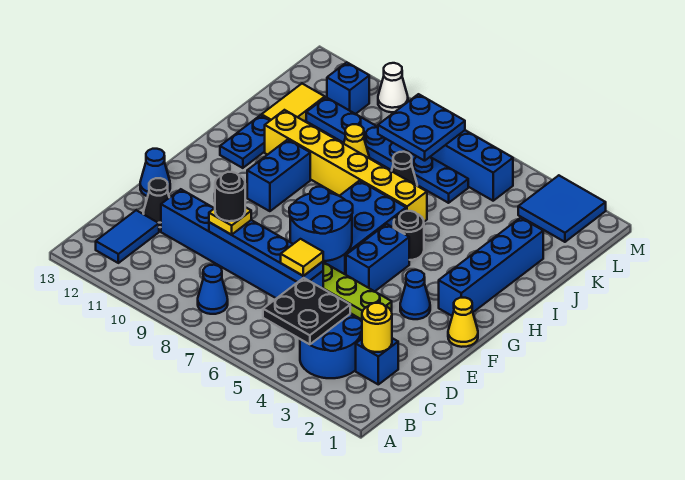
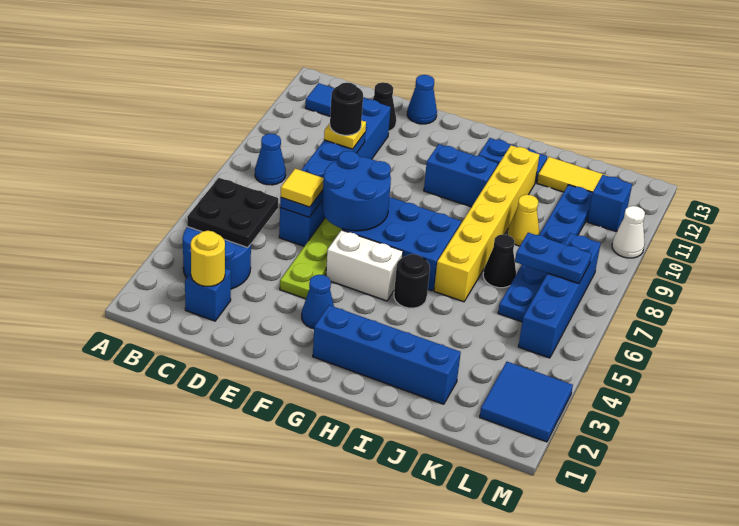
yellow cone F1 level 1 -> none
blue brick F5:G5 level 1 -> white brick F5:G5 level 1
blue plate K7:L8 level 2 -> blue plate K7:L7 level 2

